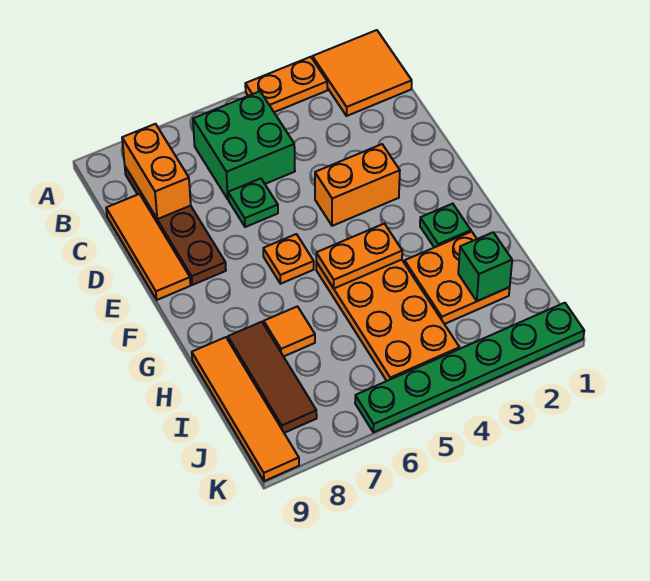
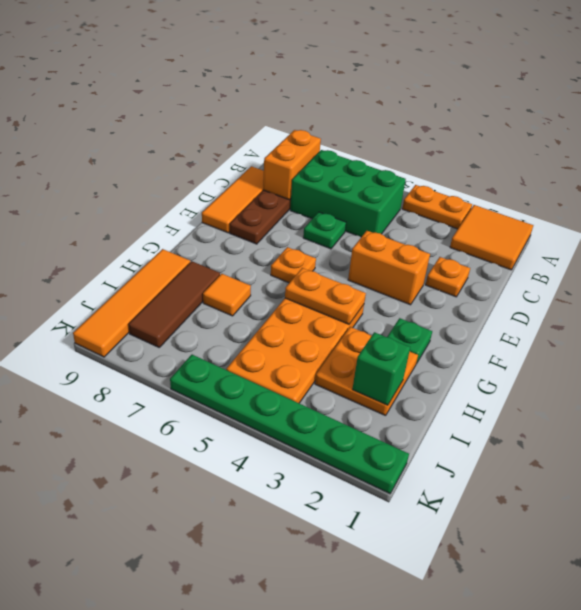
green brick B5:C6 level 1 -> green brick B5:C7 level 1
none -> orange plate D2 level 1

